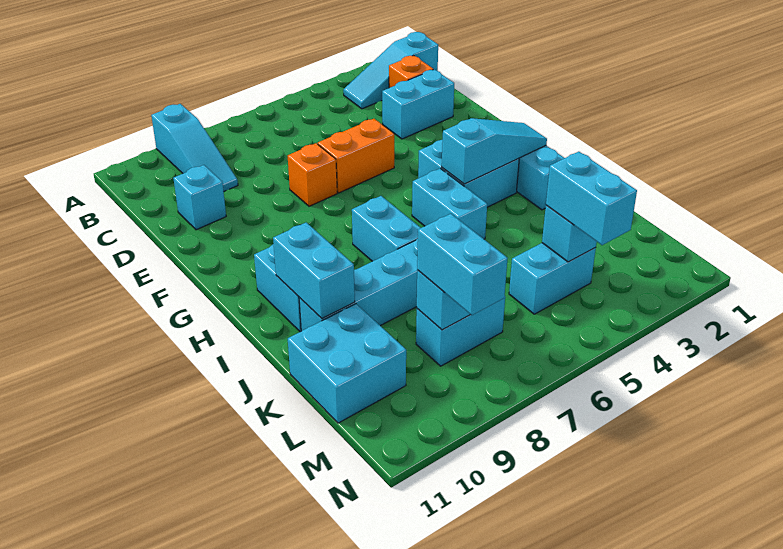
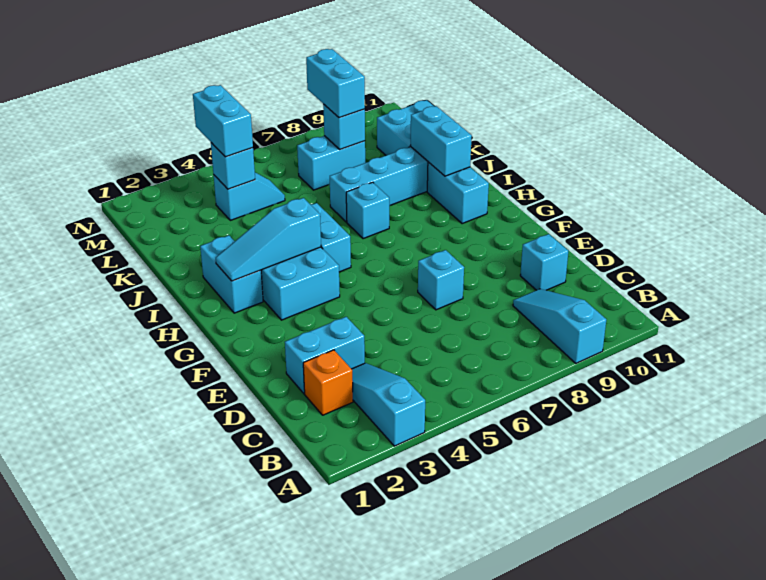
cyan slope B1:B3 level 1 top 1 -> cyan slope A3:C3 level 1 top A
orange brick E5:E6 level 1 -> none
orange brick E7 level 1 -> cyan brick E7 level 1
cyan brick H7:I7 level 1 -> cyan brick I7 level 1
cyan brick L4:L5 level 1 -> cyan slope L4:L5 level 1 top 4

